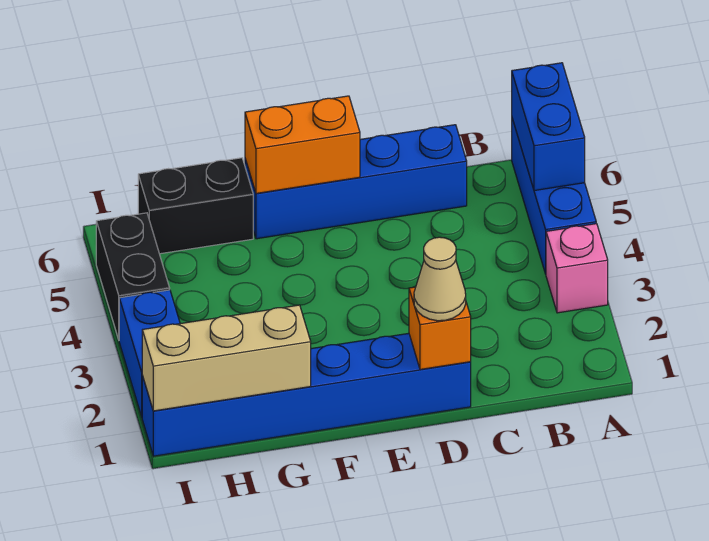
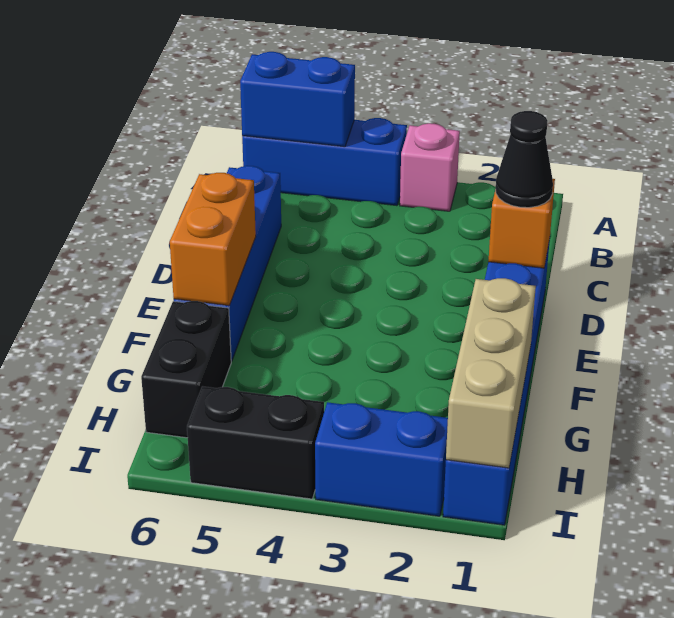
tan cone D1 level 3 -> black cone D1 level 3

